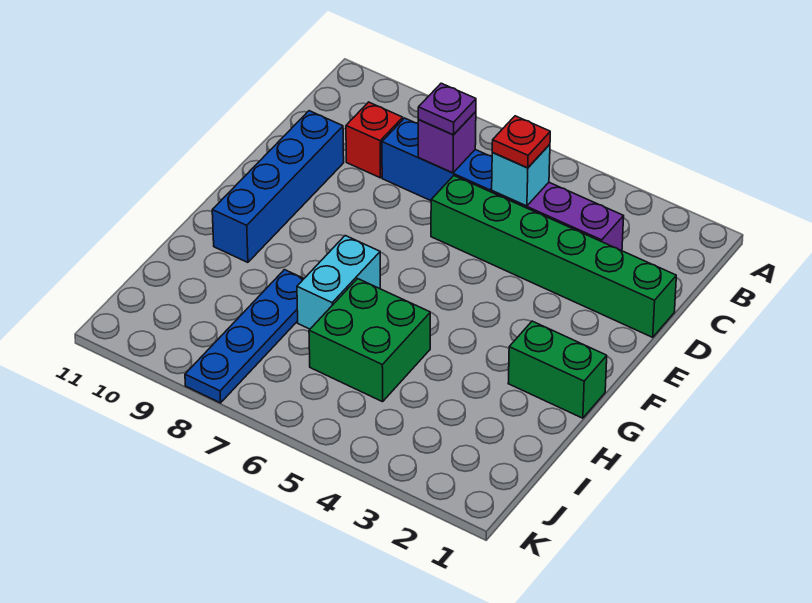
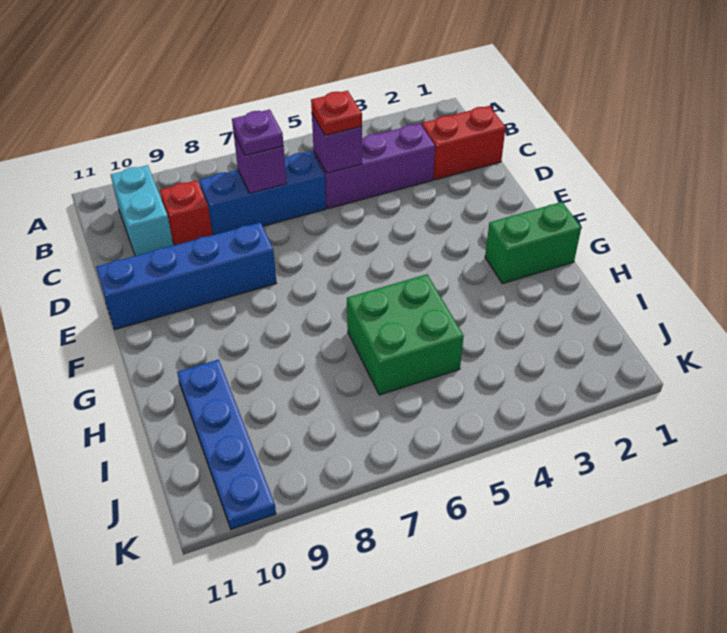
none -> red brick C1:C2 level 1
cyan brick C5 level 2 -> purple brick C5 level 2
green brick D1:D6 level 1 -> none
blue brick D10:G10 level 1 -> blue brick E8:E11 level 1
cyan brick G7:H7 level 1 -> cyan brick B10:C10 level 1
blue plate H8:K8 level 1 -> blue plate H10:K10 level 1

